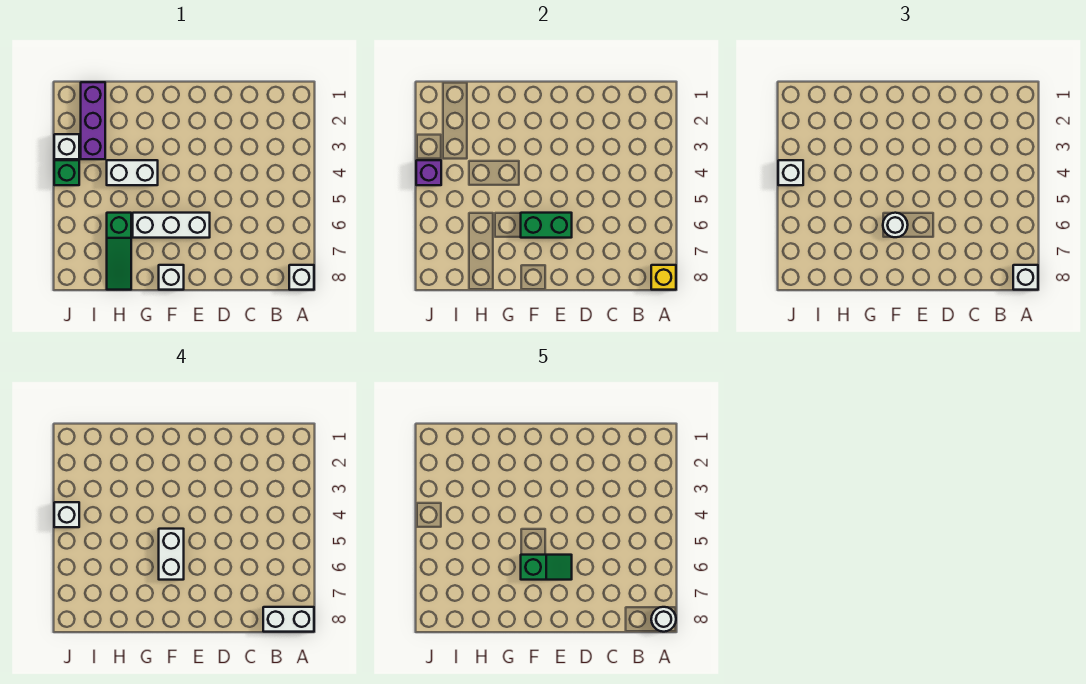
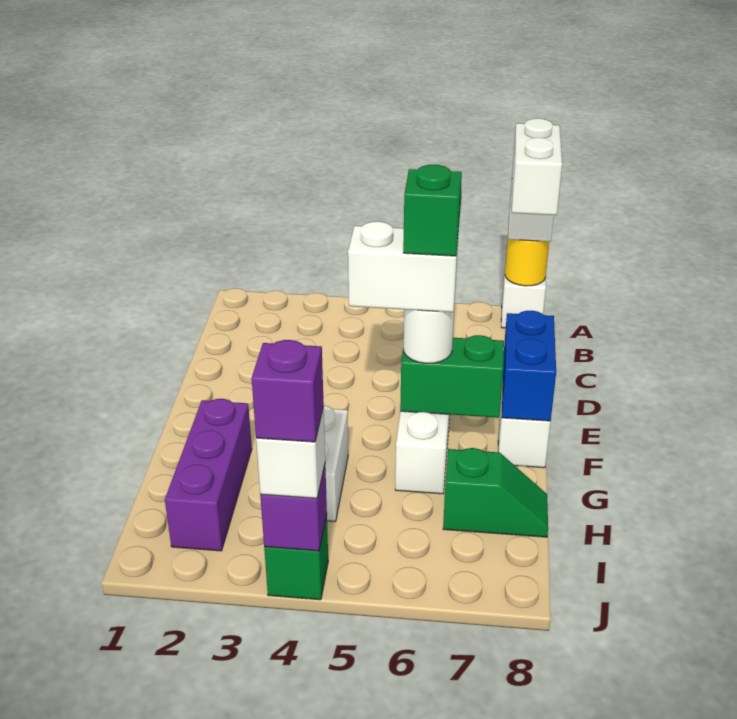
yellow brick A8 level 2 -> yellow round brick A8 level 2
white round brick A8 level 5 -> none
green brick E6:F6 level 2 -> green brick F6:F7 level 2
none -> blue brick E8:F8 level 2
green slope H6:H8 level 1 top 6 -> green slope H7:H8 level 1 top 7
purple brick I1:I3 level 1 -> purple brick G2:I2 level 1
white brick J3 level 1 -> none
white brick J4 level 4 -> purple brick J4 level 4

